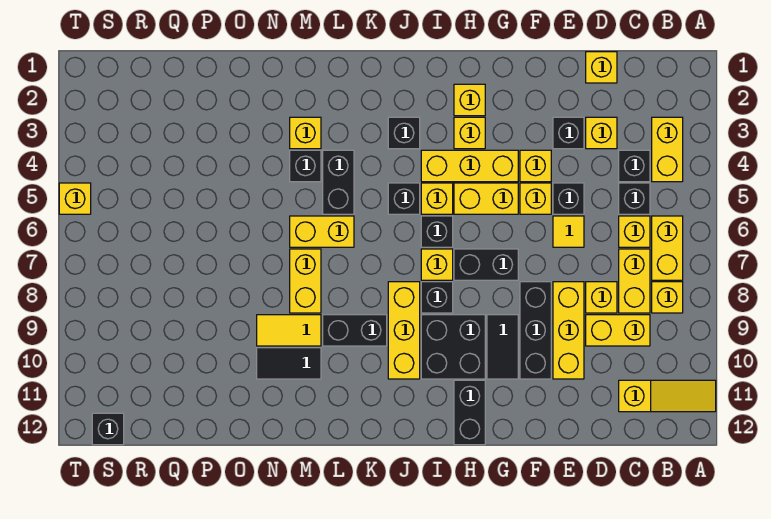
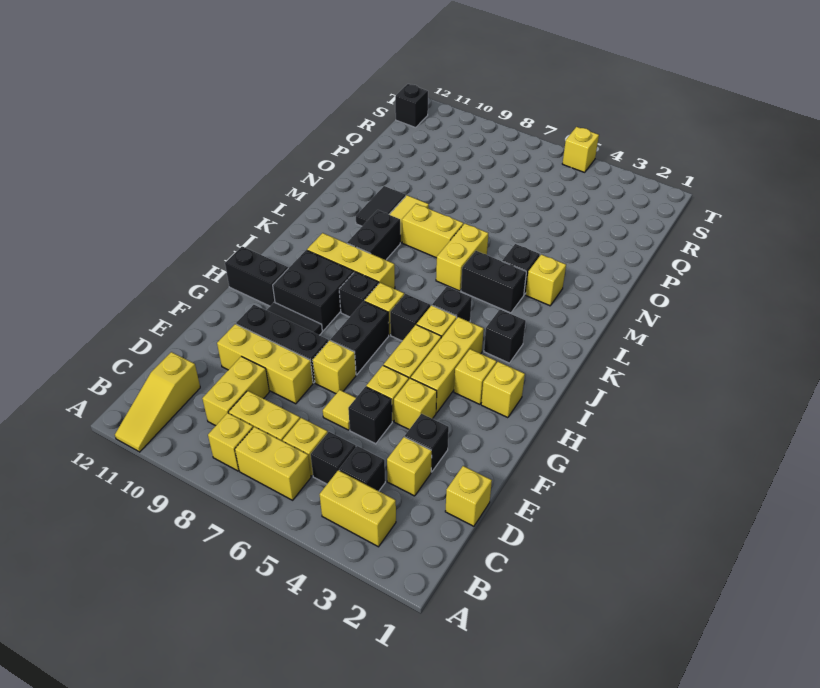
yellow brick D8 level 1 -> yellow brick F7 level 1

